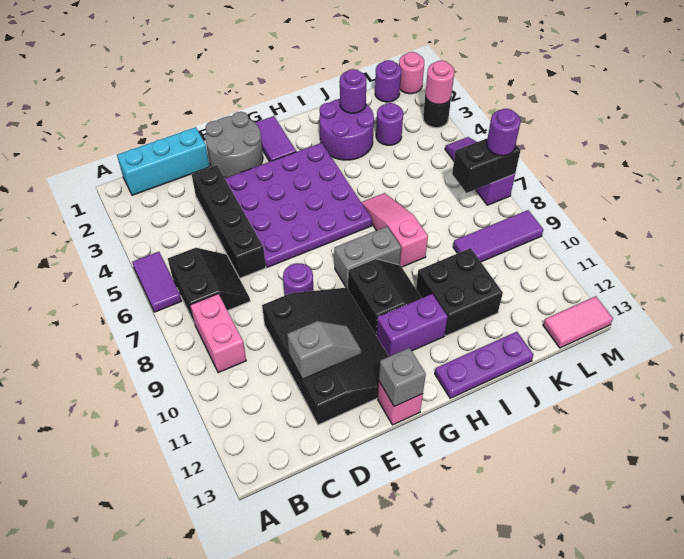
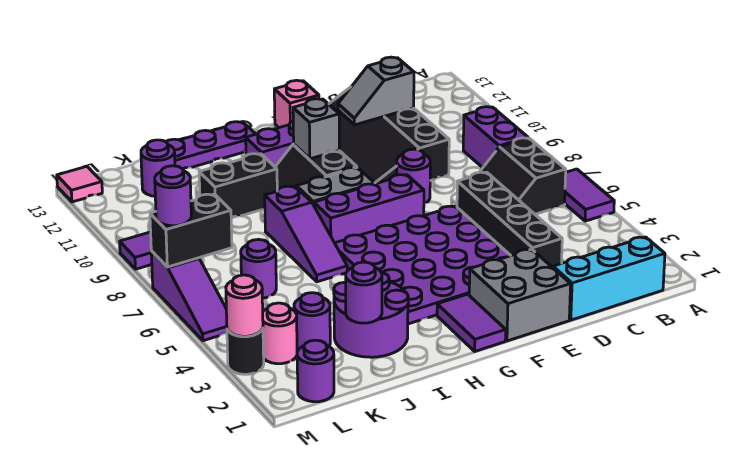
pink brick B8:B9 level 1 -> purple brick B8:B9 level 1
grey round brick E1:F2 level 1 -> grey brick E1:F2 level 1
none -> purple brick F7:H7 level 1
grey brick F13 level 2 -> grey brick G10 level 2
pink slope I6:I8 level 1 top 8 -> purple slope I6:I8 level 1 top 8
black brick I10:J11 level 1 -> black brick I10:J10 level 1
none -> purple round brick K6 level 1
none -> purple round brick K12 level 1
pink tile L13:M13 level 1 -> pink tile M13 level 1
pink round brick M1 level 1 -> pink round brick L3 level 1

